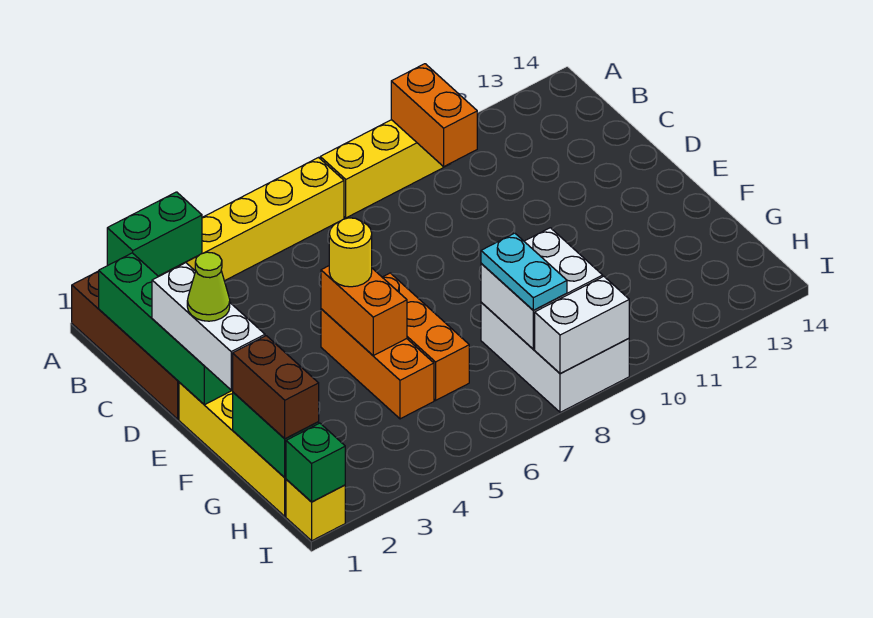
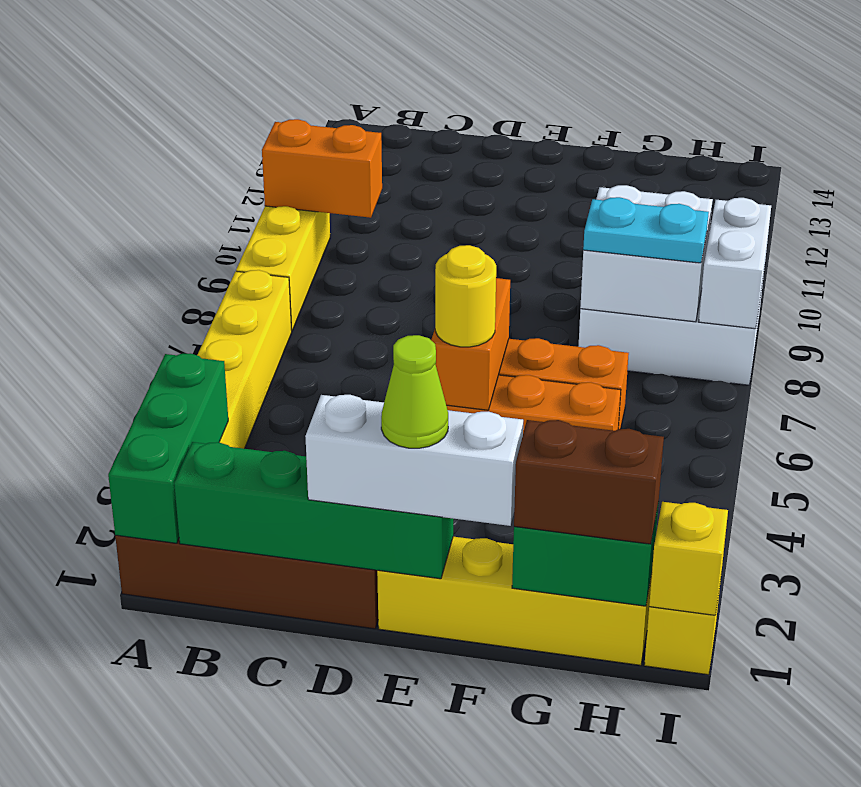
green brick A2:A3 level 2 -> green brick A1:A3 level 2
orange brick E5:F5 level 2 -> orange brick E5:E6 level 2
green brick I1 level 2 -> yellow brick I1 level 2

